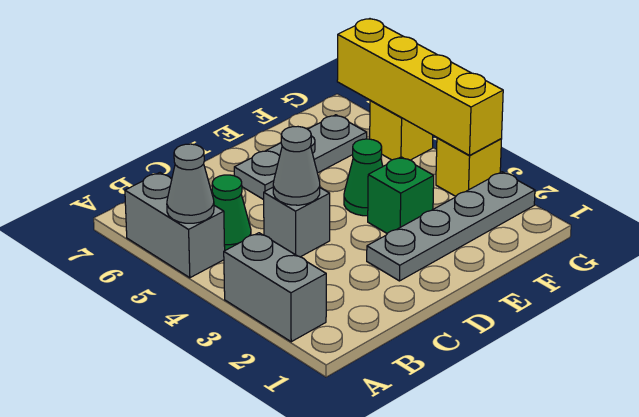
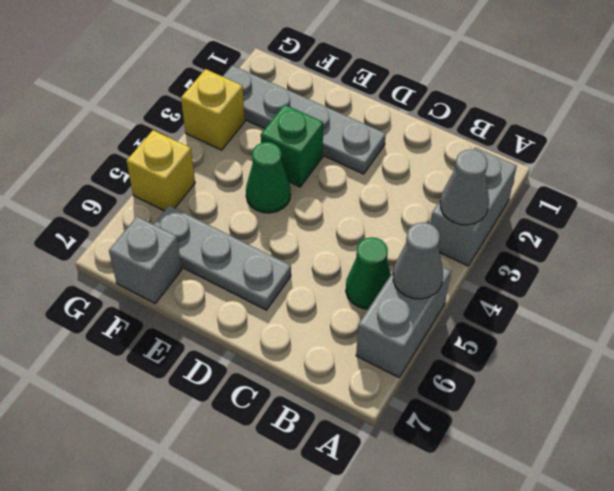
grey brick C4 level 1 -> grey brick F7 level 1
grey cone C4 level 2 -> grey cone A3 level 2
yellow brick G3:G6 level 2 -> none

